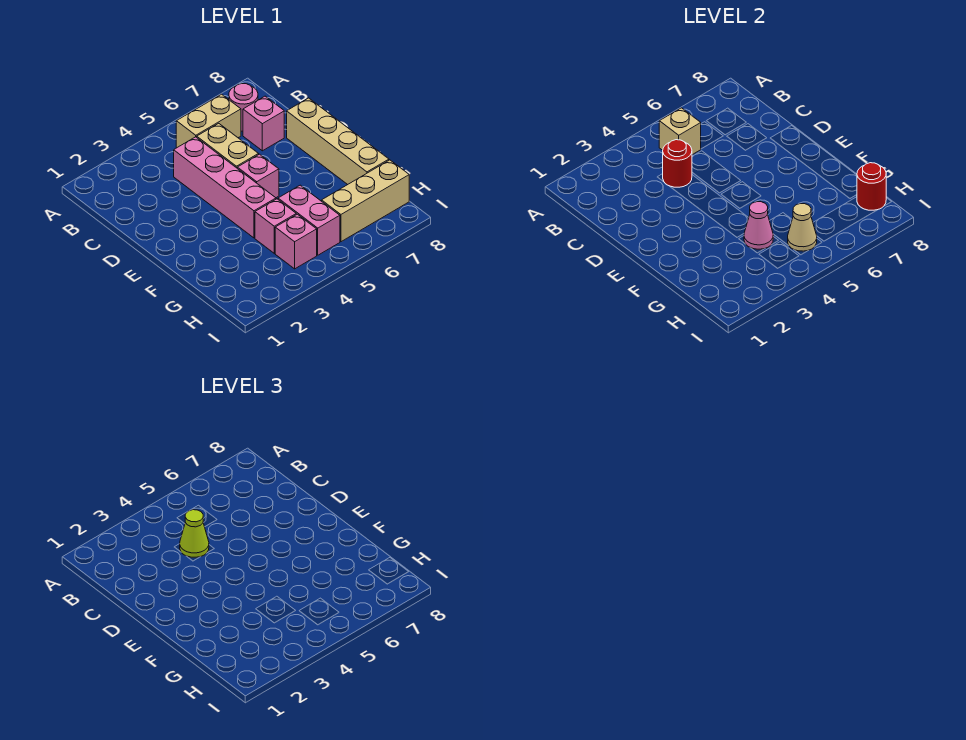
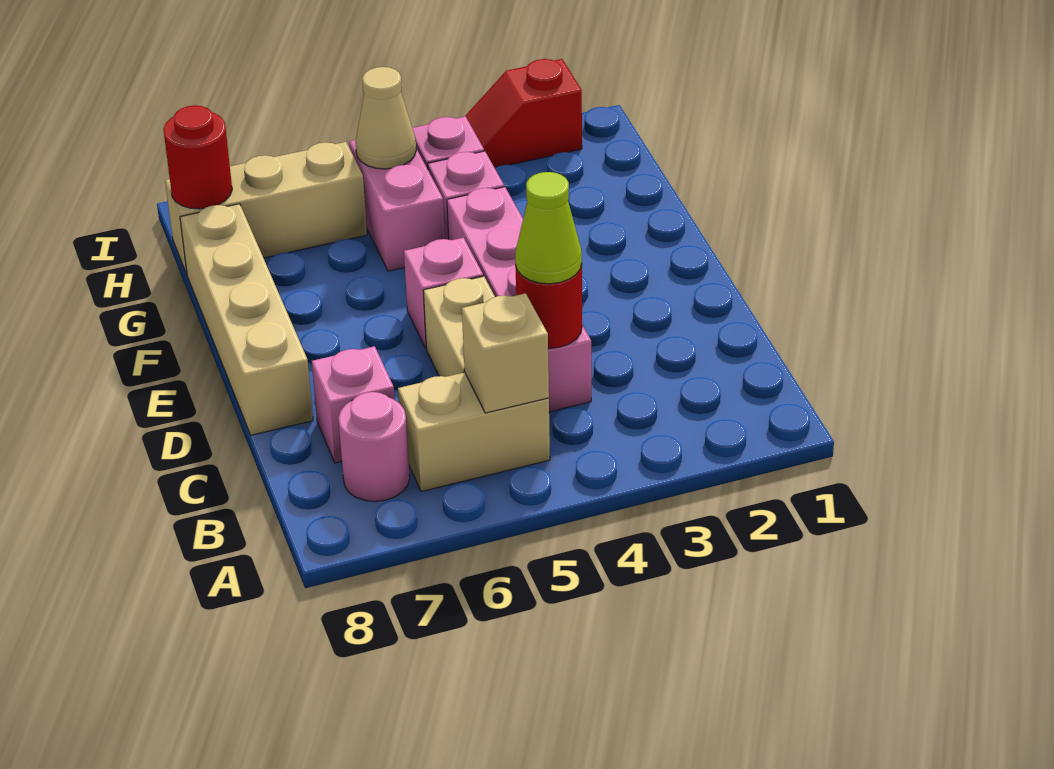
pink cone G4 level 2 -> none
none -> red slope I2:I3 level 1 top 2

